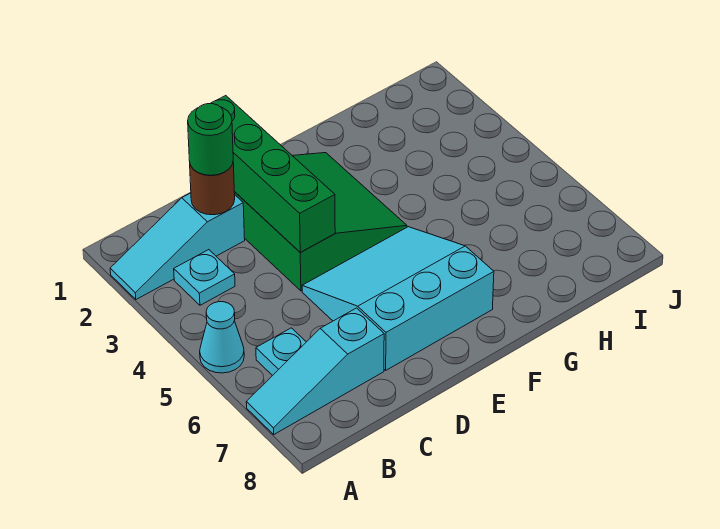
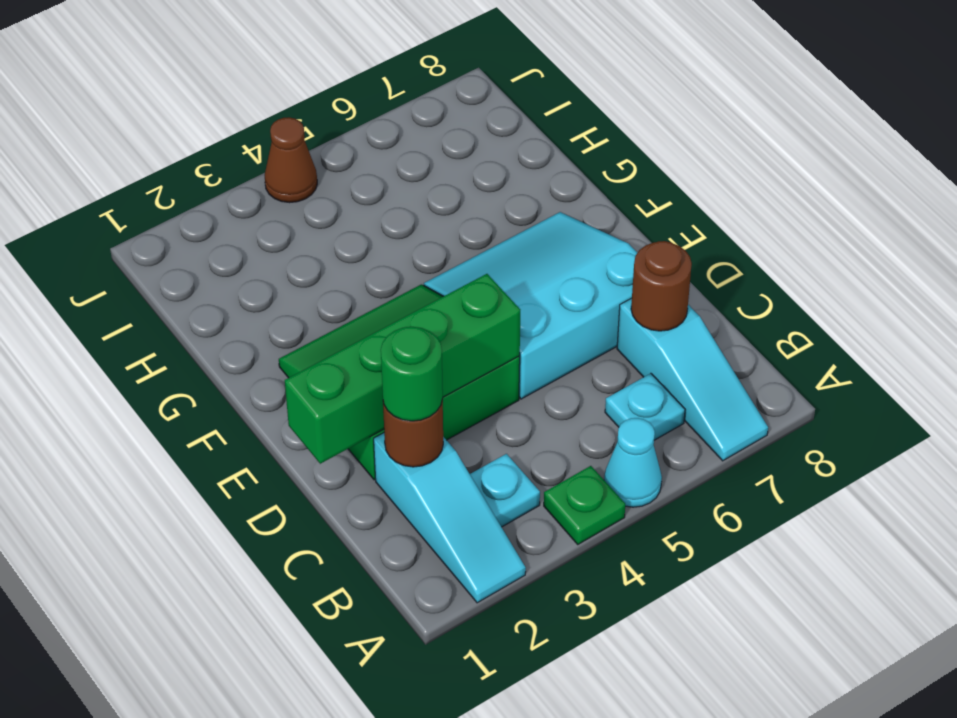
none -> green plate A4 level 1
none -> brown round brick C7 level 2
cyan slope D5:F7 level 1 top 7 -> cyan slope D5:F7 level 1 top D
none -> brown cone J4 level 1

